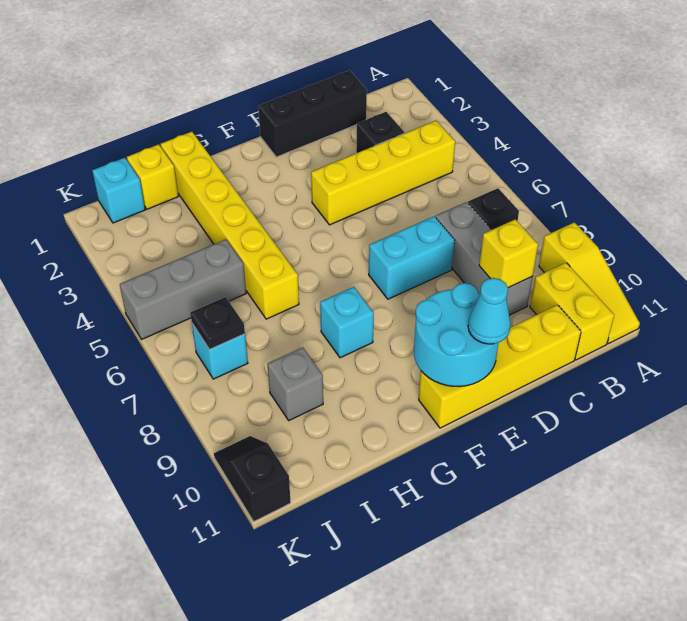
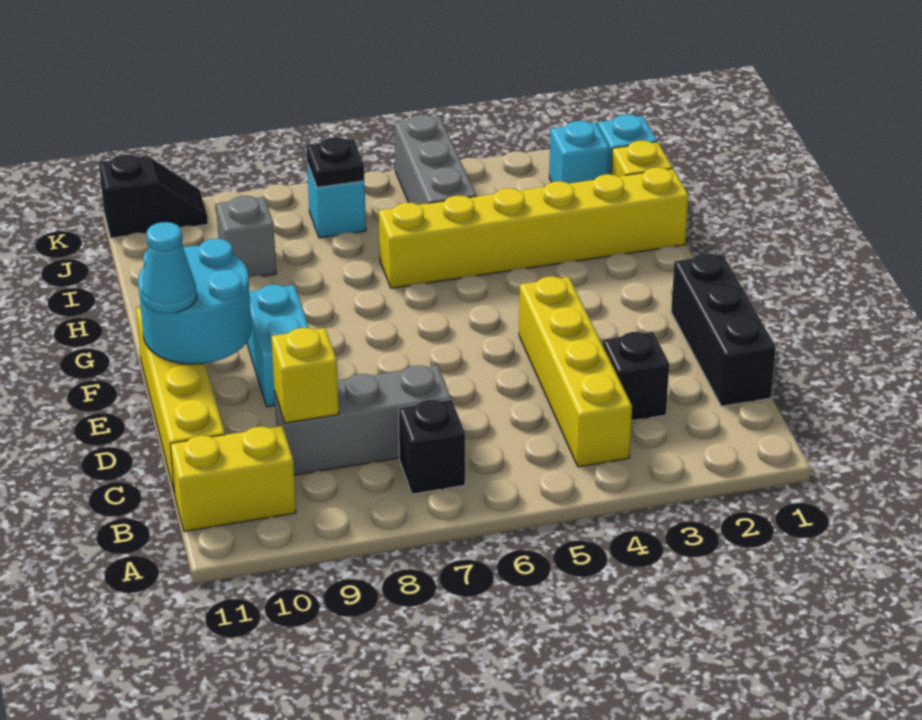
yellow slope A9:A11 level 1 top 9 -> none
cyan brick D7:E7 level 1 -> cyan brick E9:F9 level 1
cyan brick G8 level 1 -> cyan brick J2 level 1

